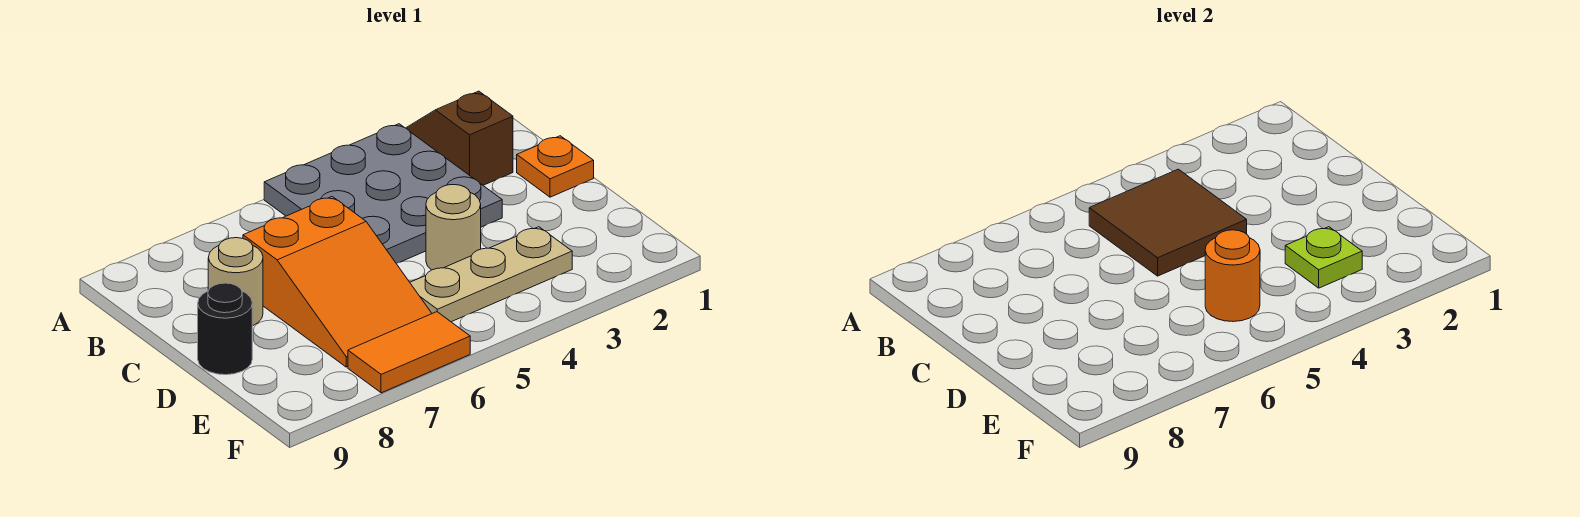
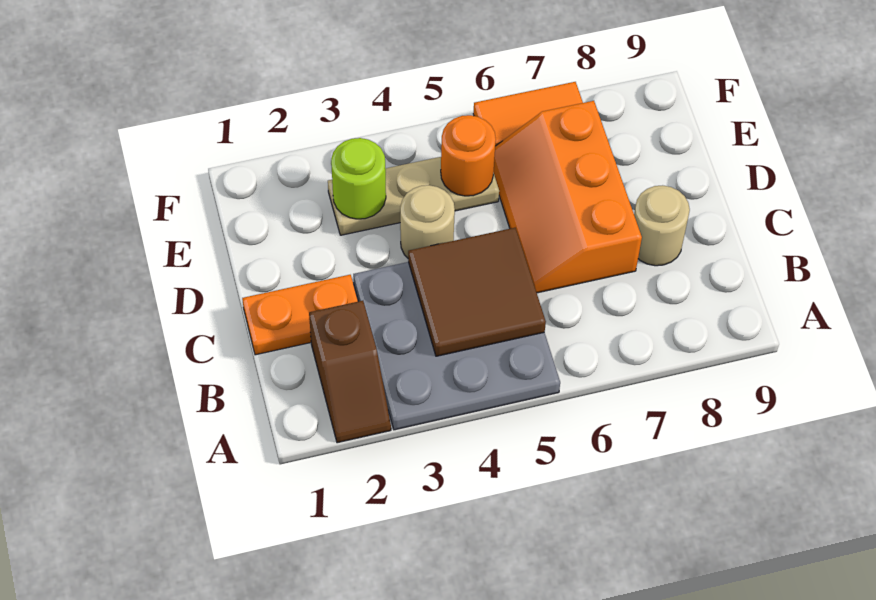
orange plate C1 level 1 -> orange plate C1:C2 level 1
orange slope C6:E7 level 1 top C -> orange slope C6:E7 level 1 top 7
black round brick D9 level 1 -> none
lime plate E3 level 2 -> lime round brick E3 level 2

